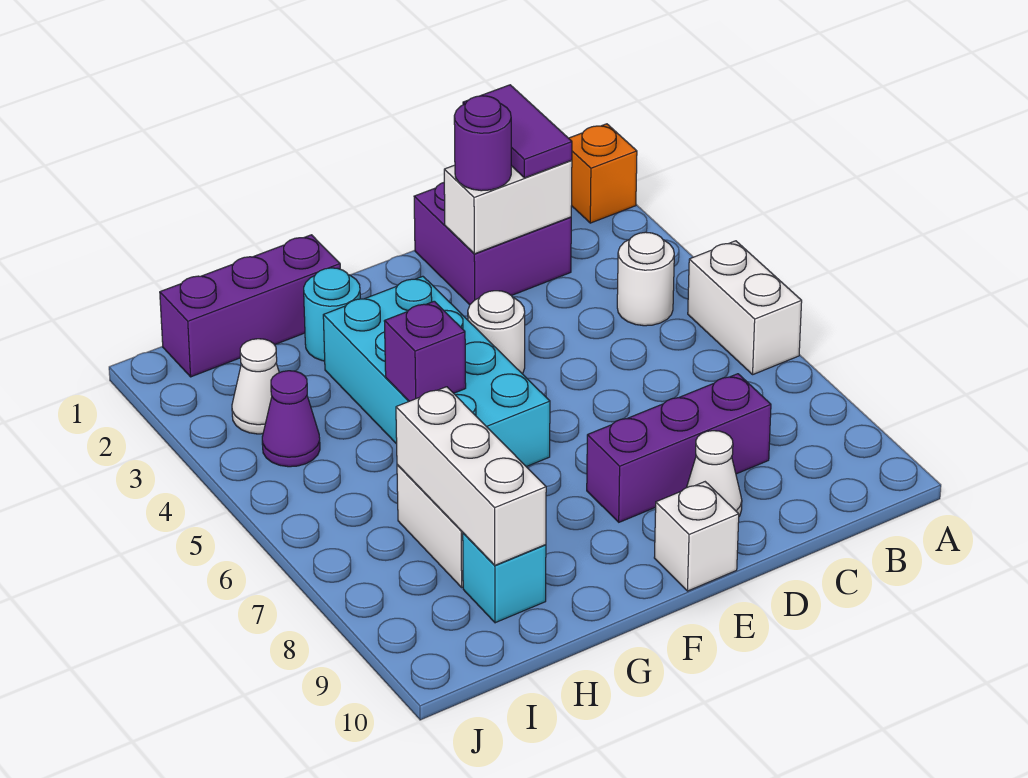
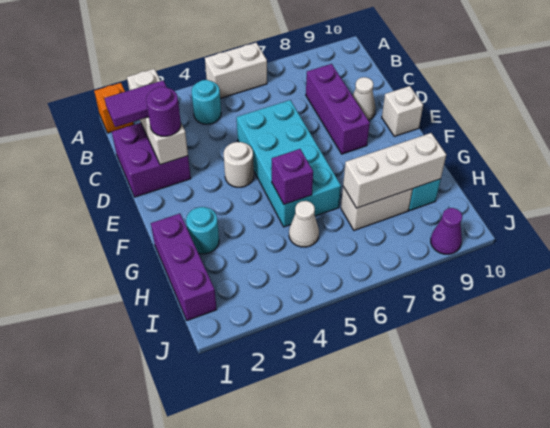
white round brick B4 level 1 -> cyan round brick B4 level 1
white brick C2:D2 level 2 -> white brick B2:D2 level 2
cyan brick F3:G6 level 1 -> cyan brick D5:G6 level 1
white cone I3 level 1 -> white cone H5 level 1
purple cone I4 level 1 -> purple cone J9 level 1

